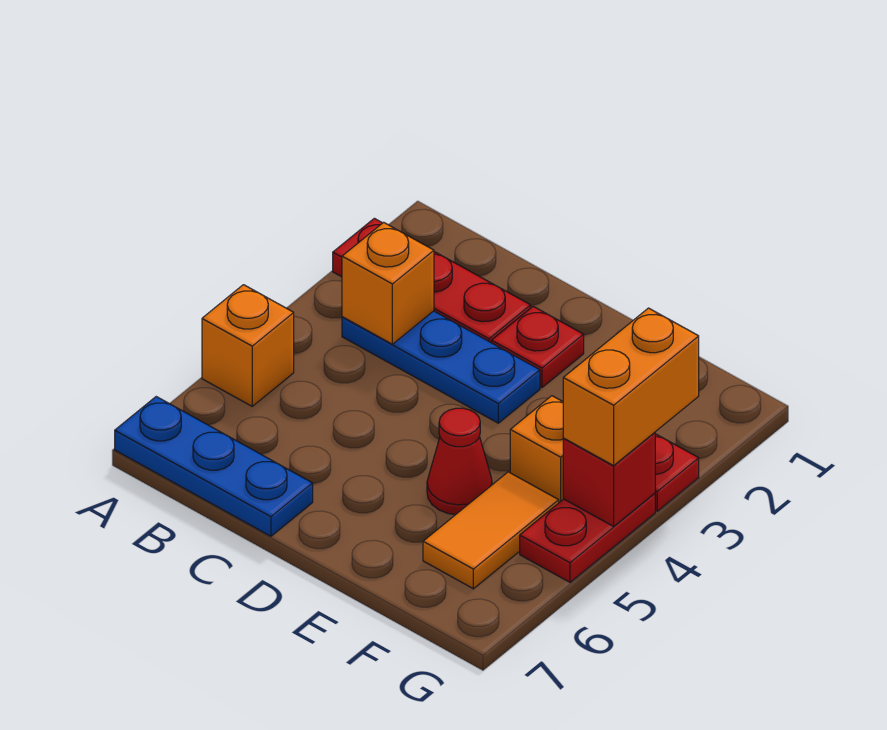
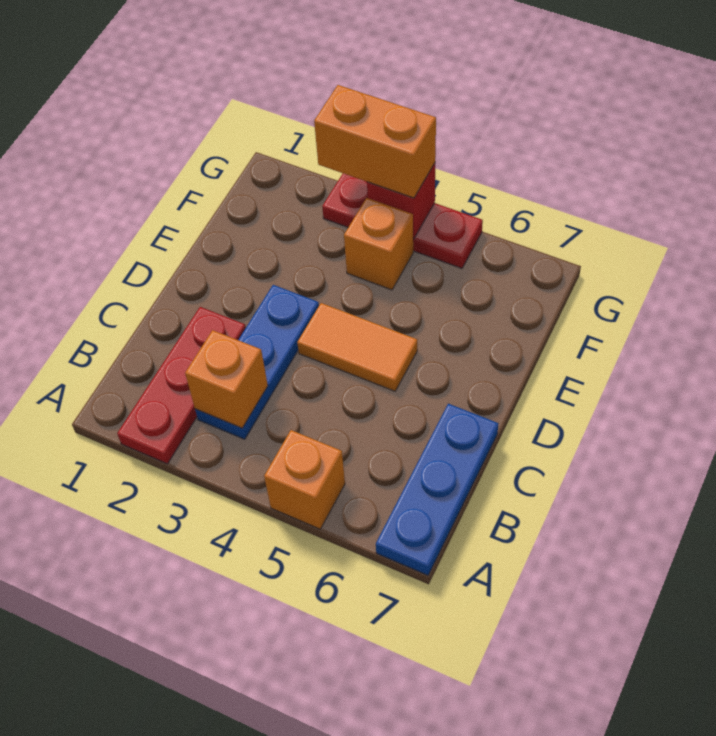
red plate D2 level 1 -> none
red cone E5 level 1 -> none
orange tile F5:F6 level 1 -> orange tile D4:D5 level 1

